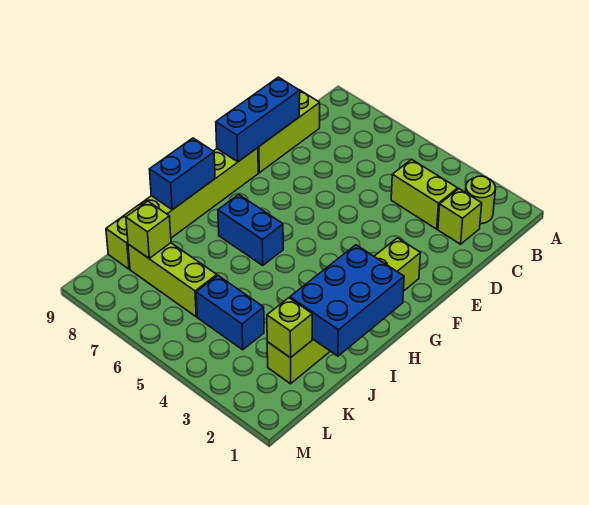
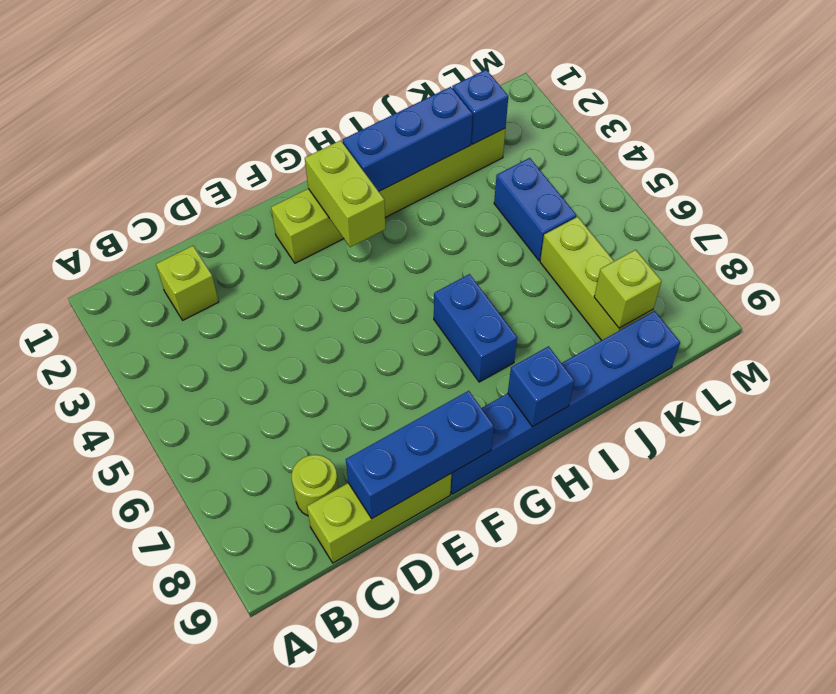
lime round brick B2 level 1 -> lime round brick C8 level 1
lime brick C3:C4 level 1 -> lime brick G2:G3 level 2
lime brick F9:K9 level 1 -> blue brick F9:K9 level 1
blue brick H1:J2 level 2 -> blue brick H2:J2 level 2
blue brick H9:I9 level 2 -> blue brick H9 level 2
lime brick K2 level 2 -> blue brick K2 level 2

